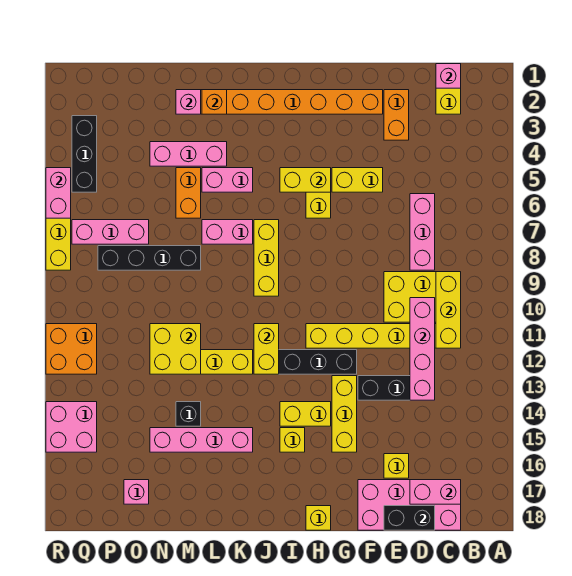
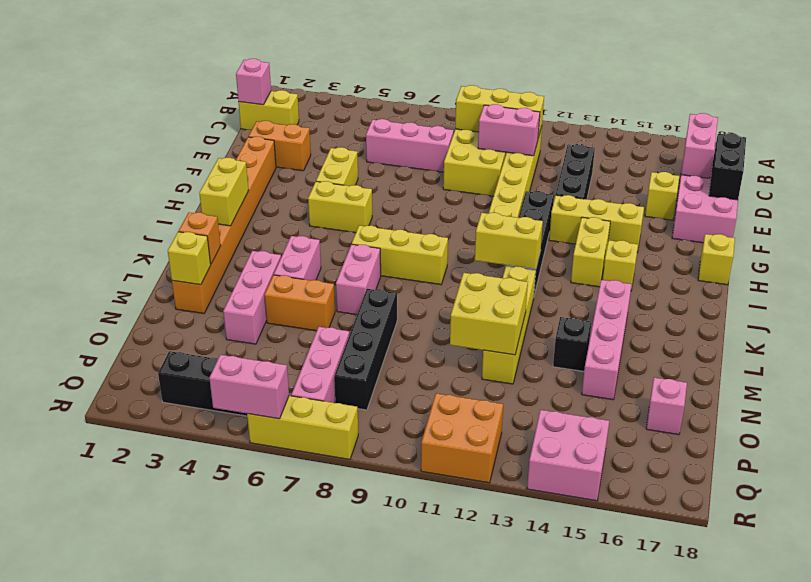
pink brick D10:D13 level 2 -> pink brick D10:D11 level 2
yellow brick H5:I5 level 2 -> yellow brick I2:J2 level 2
pink brick M2 level 2 -> yellow brick M2 level 2

